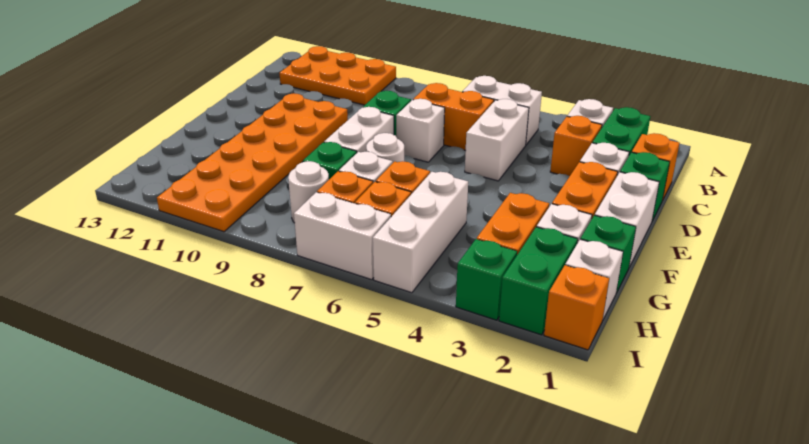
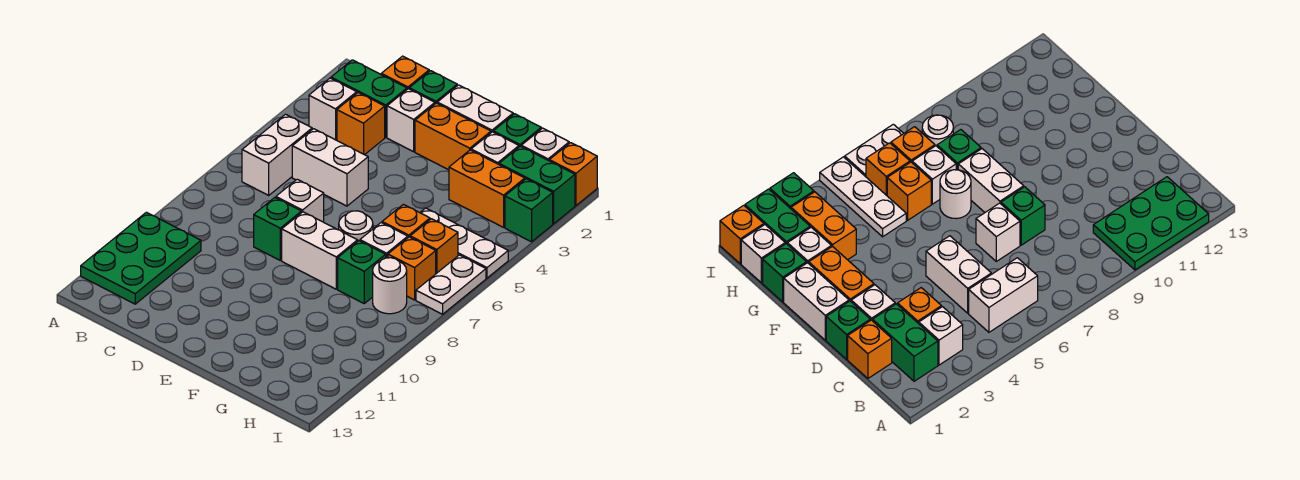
orange plate A10:B12 level 1 -> green plate A10:B12 level 1
orange brick C6:C7 level 1 -> none
orange plate D10:I11 level 1 -> none
white brick G5:I5 level 1 -> white plate G5:I5 level 1
white brick I6:I7 level 1 -> white plate I6:I7 level 1

